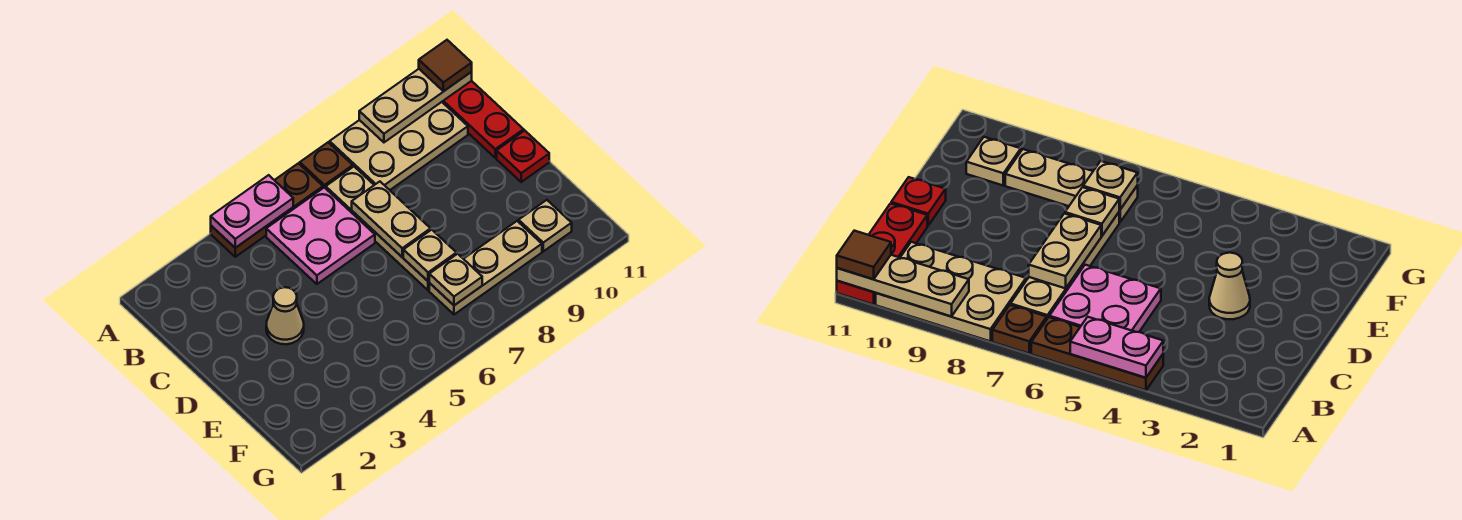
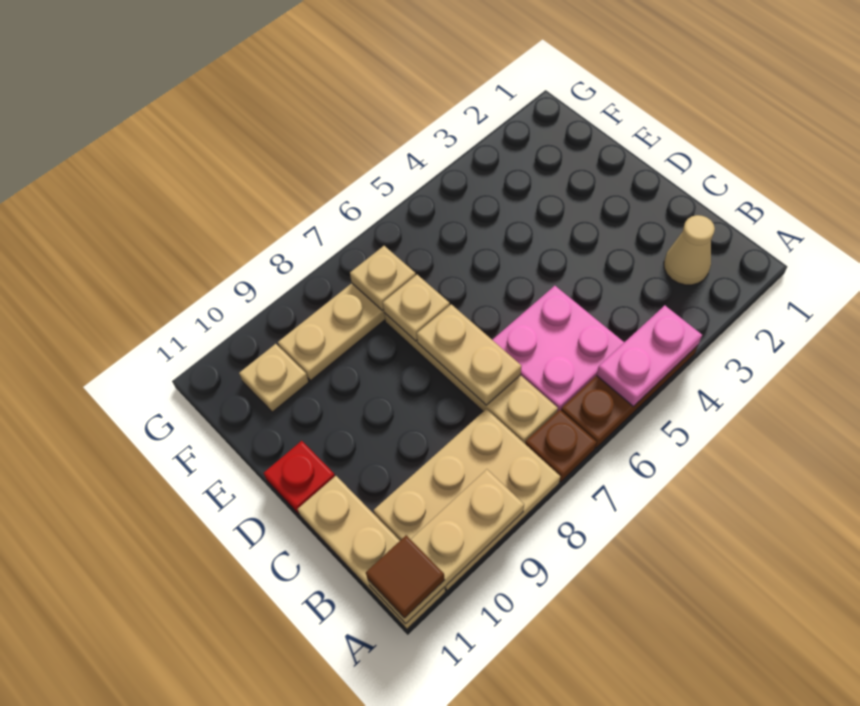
red plate A11:C11 level 1 -> tan plate A11:C11 level 1
tan cone D3 level 1 -> tan cone B2 level 1

